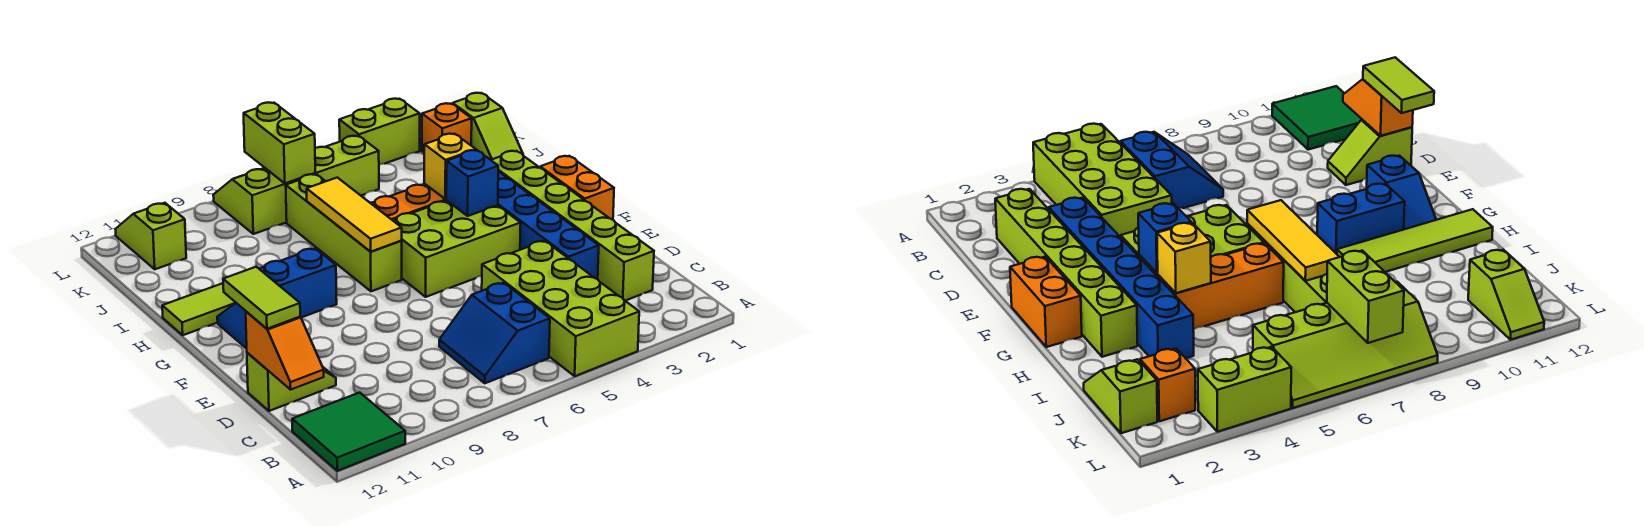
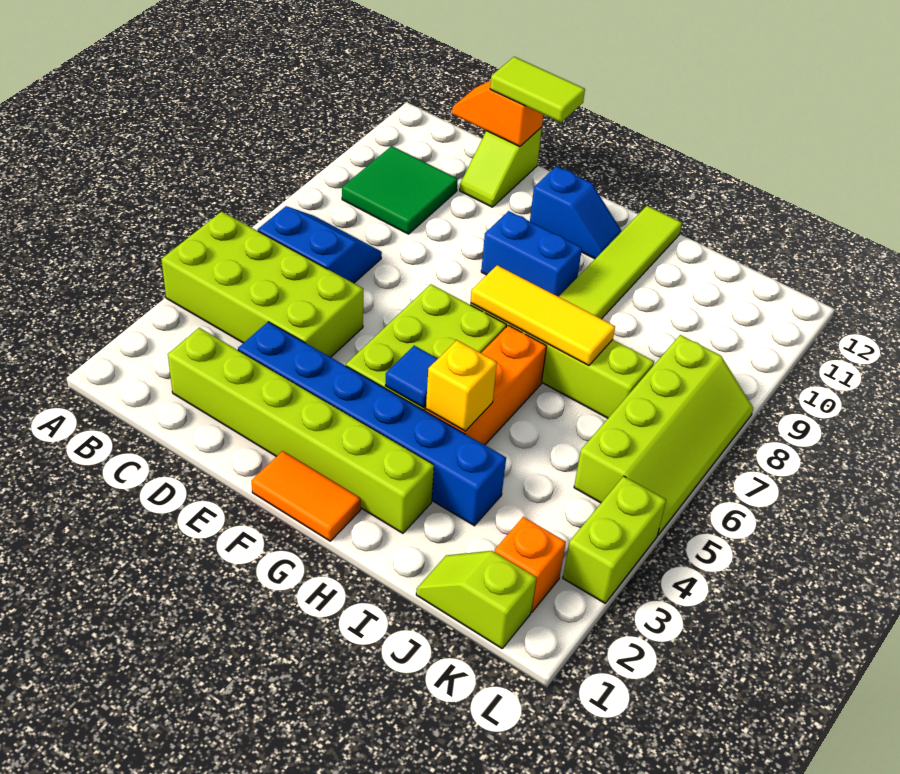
green tile A11:B12 level 1 -> green tile B9:C10 level 1
orange brick F1:G1 level 1 -> orange tile F1:G1 level 1
blue brick G4 level 2 -> blue tile G4 level 2
blue brick G9:G10 level 1 -> blue brick F9:G9 level 1
lime brick K7:L7 level 2 -> none
lime slope K11:L11 level 1 top K -> none

